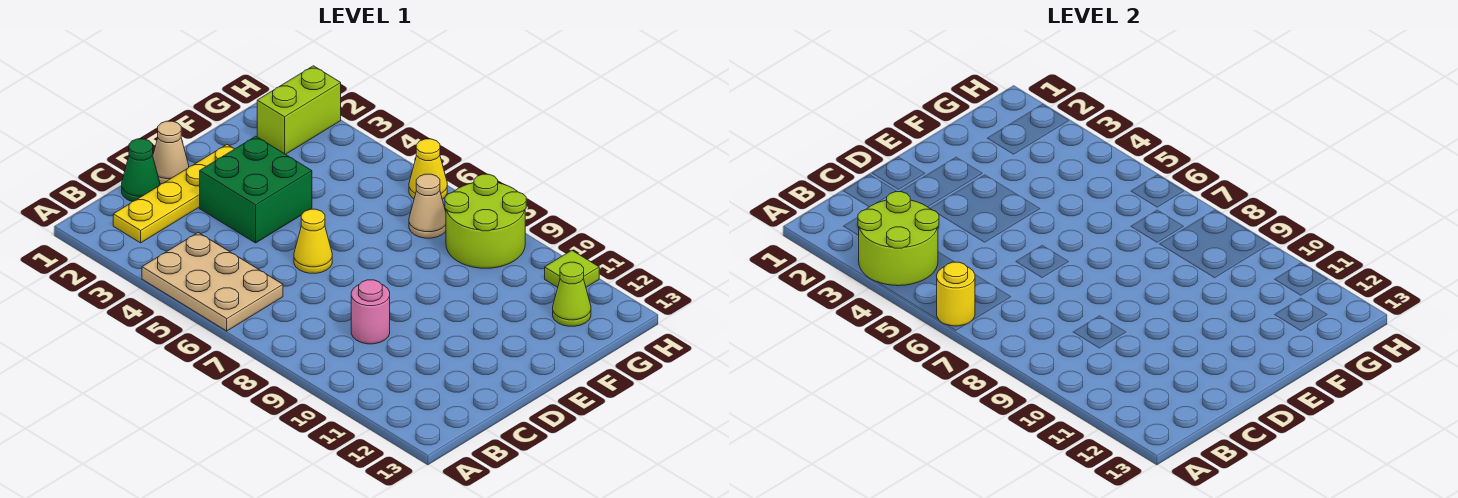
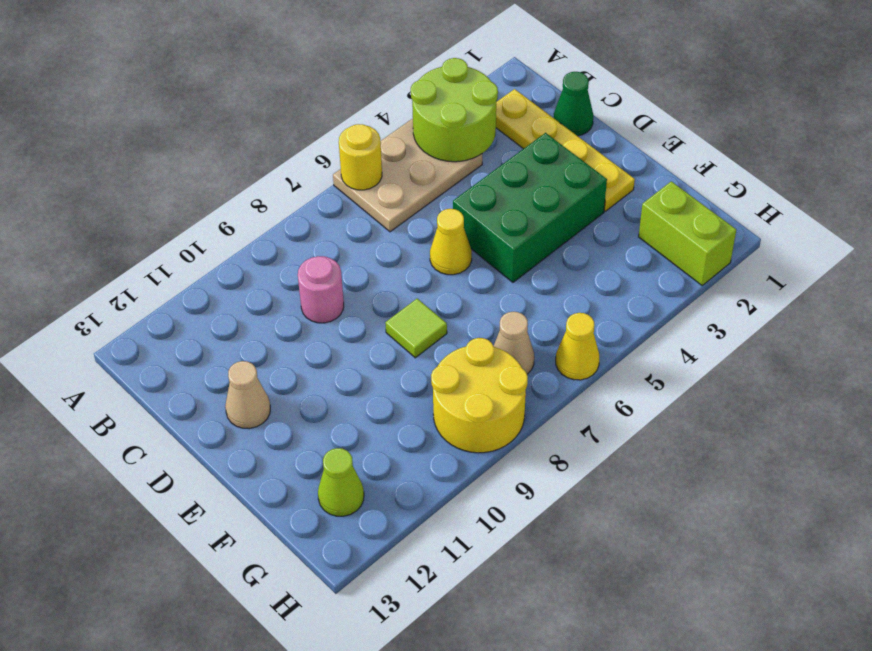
tan cone D1 level 1 -> tan cone D12 level 1
green brick D3:E4 level 1 -> green brick D3:E5 level 1
lime round brick G8:H9 level 1 -> yellow round brick G8:H9 level 1
lime tile H11 level 1 -> lime tile E8 level 1

